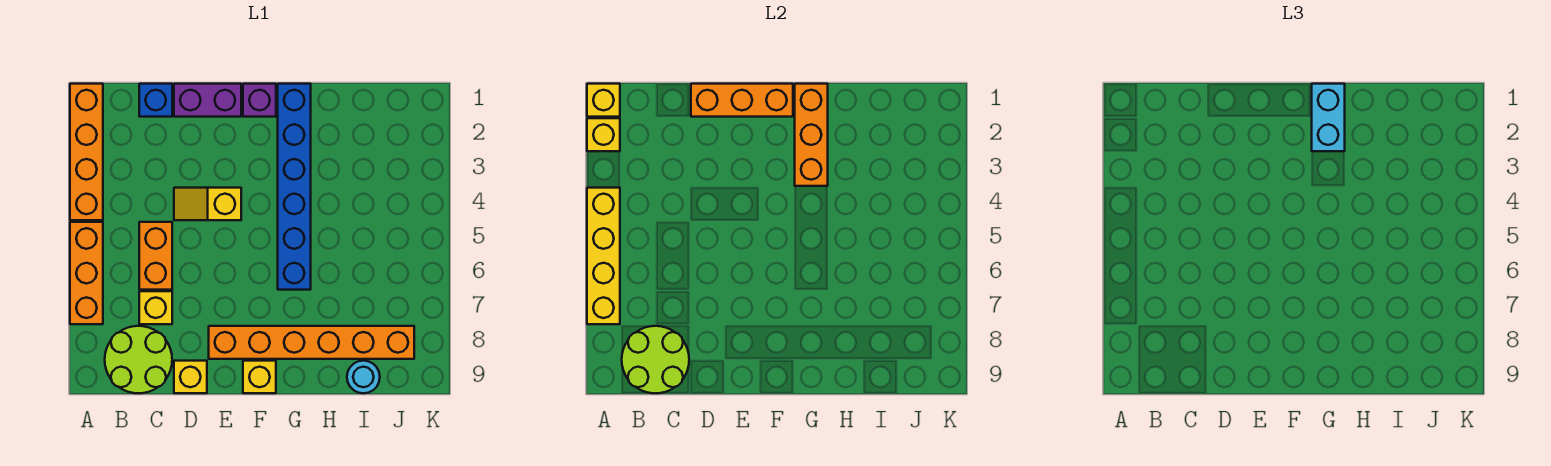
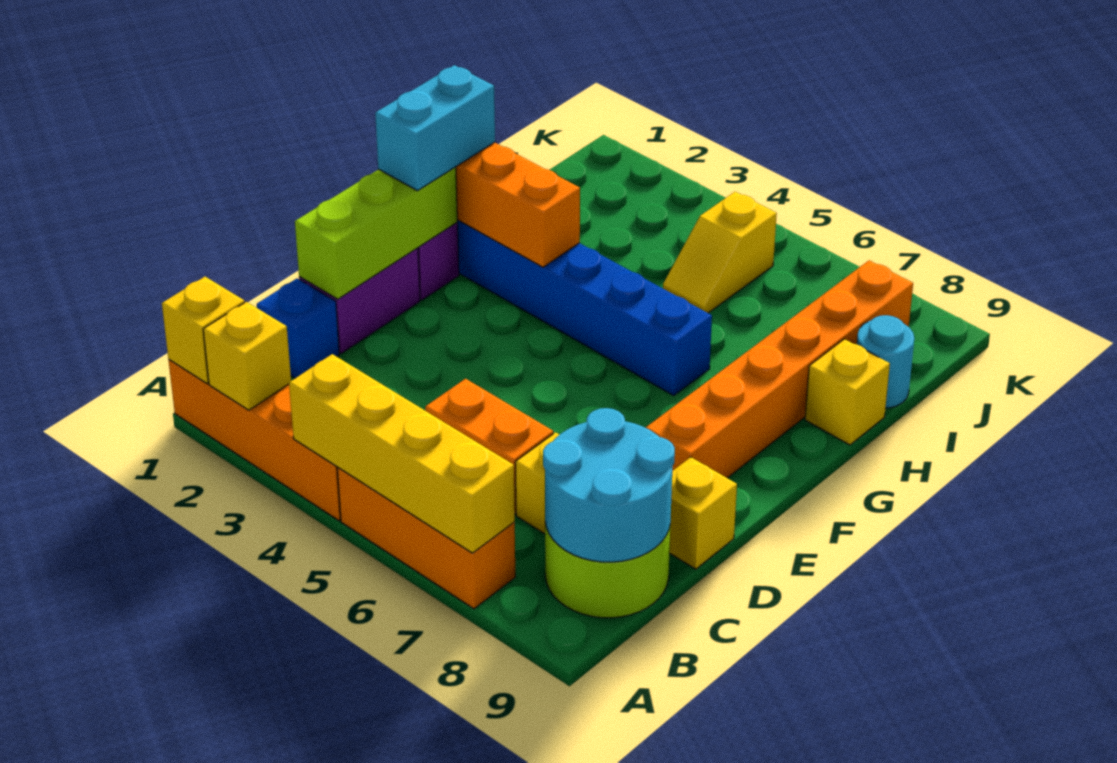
lime round brick B8:C9 level 2 -> cyan round brick B8:C9 level 2
orange brick D1:F1 level 2 -> lime brick D1:F1 level 2
yellow slope D4:E4 level 1 top E -> yellow slope I5:J5 level 1 top J
yellow brick F9 level 1 -> yellow brick H9 level 1
cyan brick G1:G2 level 3 -> cyan brick F1:G1 level 3

